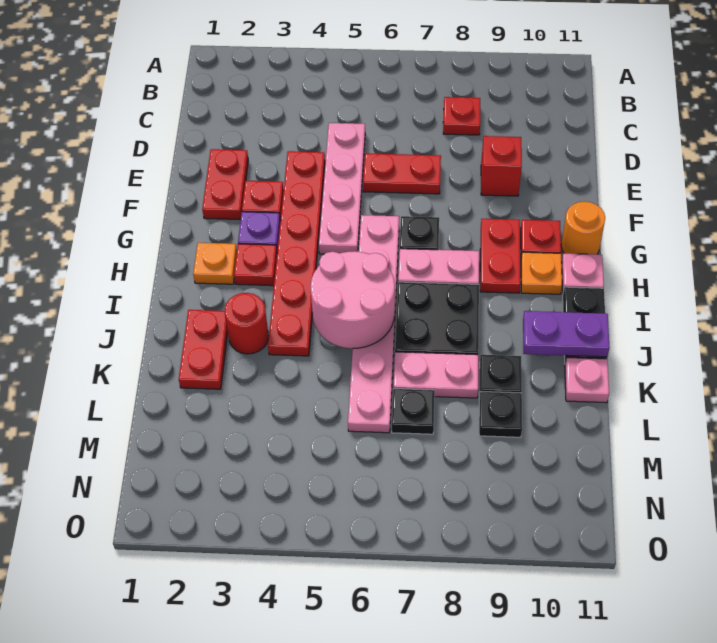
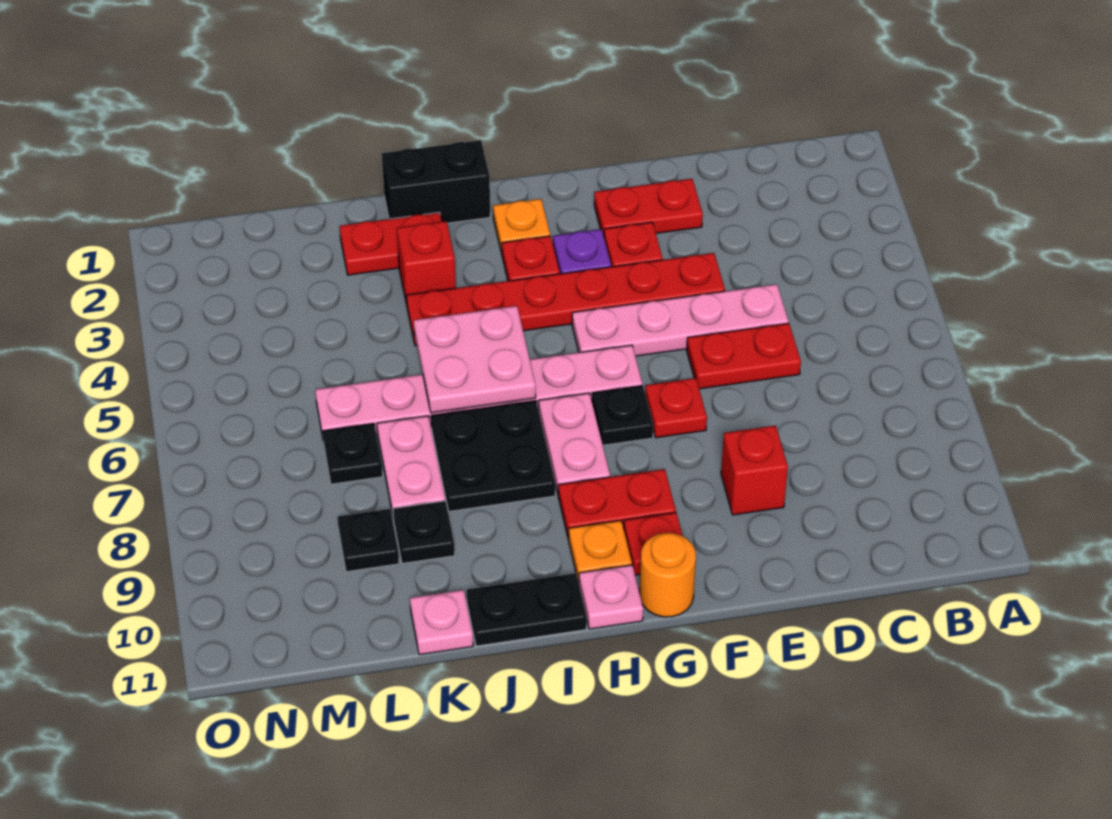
red plate C8 level 1 -> red plate F7 level 1
red plate E6:E7 level 1 -> red plate D6:E6 level 1
none -> black brick I1:J1 level 1
pink round brick I5:J6 level 2 -> pink plate I5:J6 level 2
red round brick J3 level 1 -> red brick J3 level 1
purple plate J10:J11 level 2 -> none

